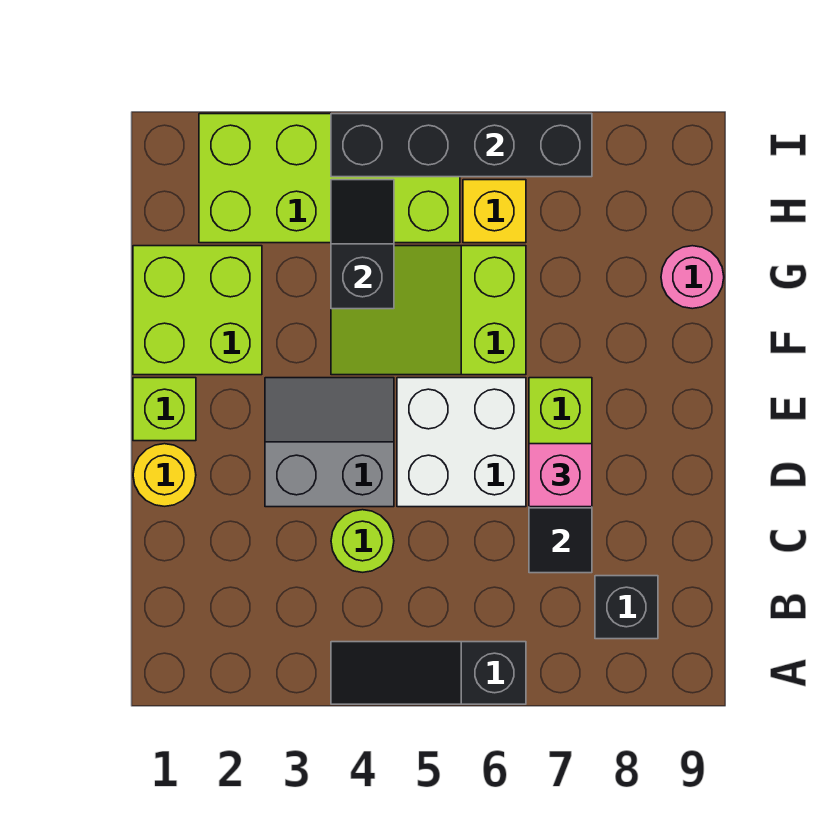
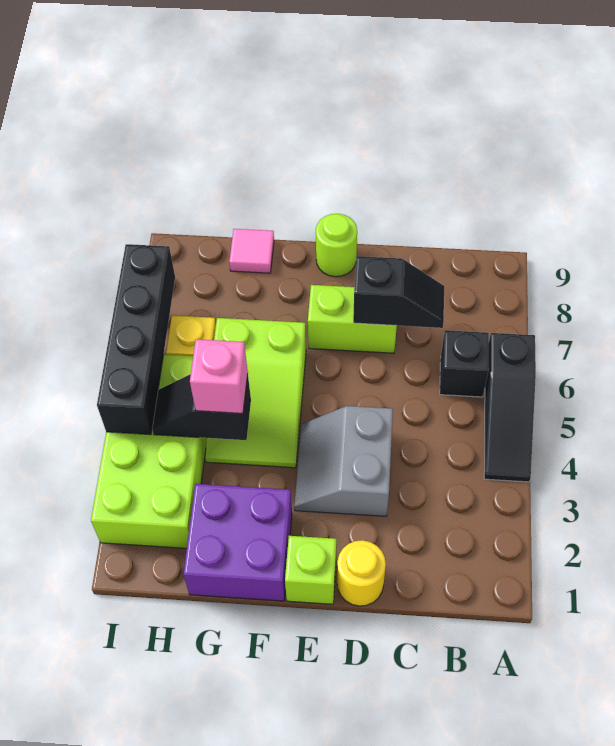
black brick B8 level 1 -> black brick B6 level 1
lime round brick C4 level 1 -> lime round brick E9 level 1
white brick D5:E6 level 1 -> none
pink brick D7 level 3 -> pink brick G4 level 3
lime brick F1:G2 level 1 -> purple brick F1:G2 level 1
pink round brick G9 level 1 -> pink tile G9 level 1

